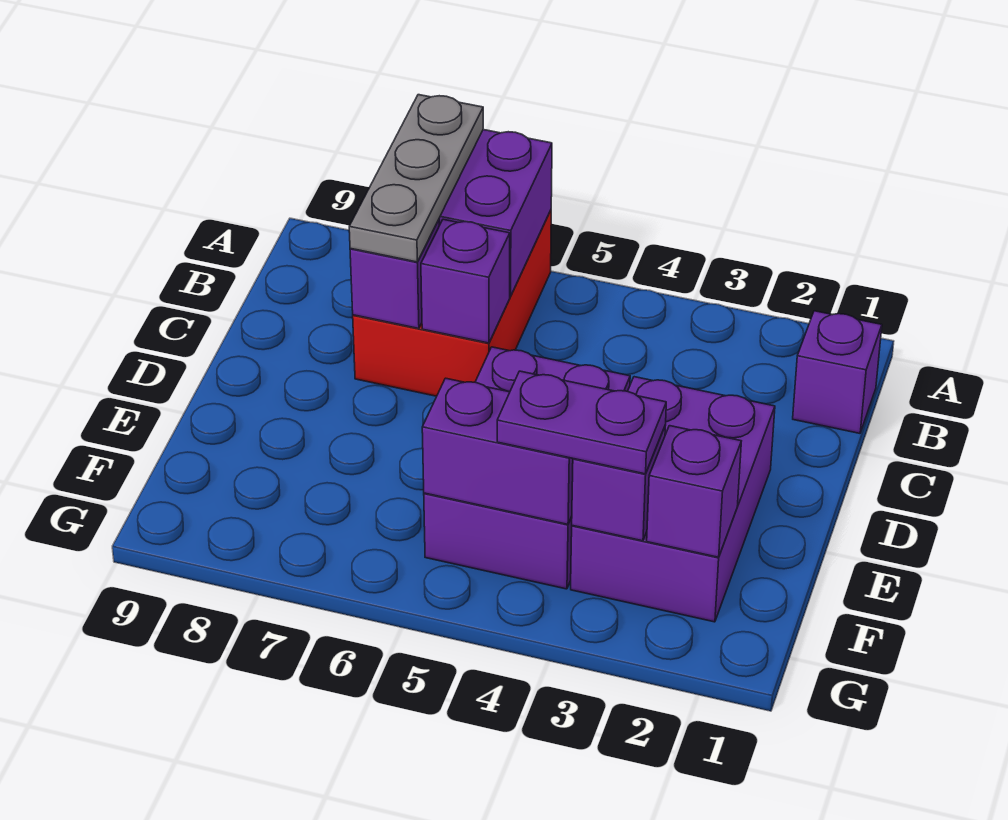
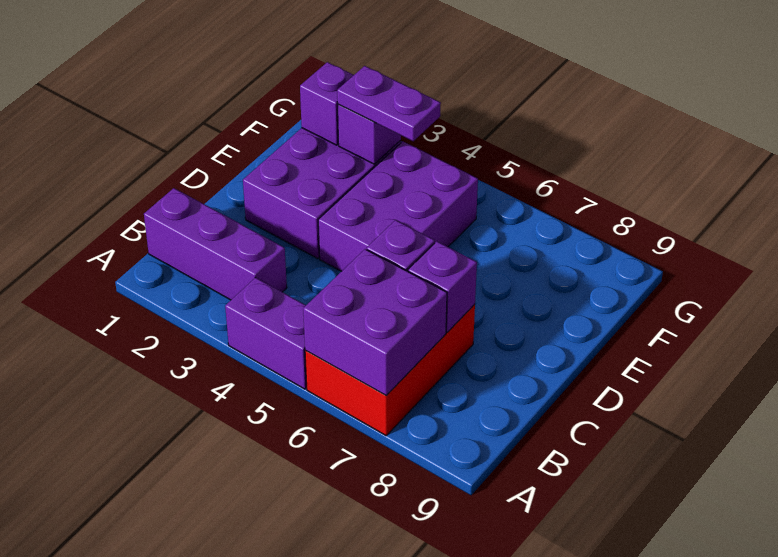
grey plate A7:C7 level 3 -> none
purple brick B1 level 1 -> purple brick B1:B3 level 1
purple brick F4:F5 level 2 -> purple brick A4:A5 level 1

